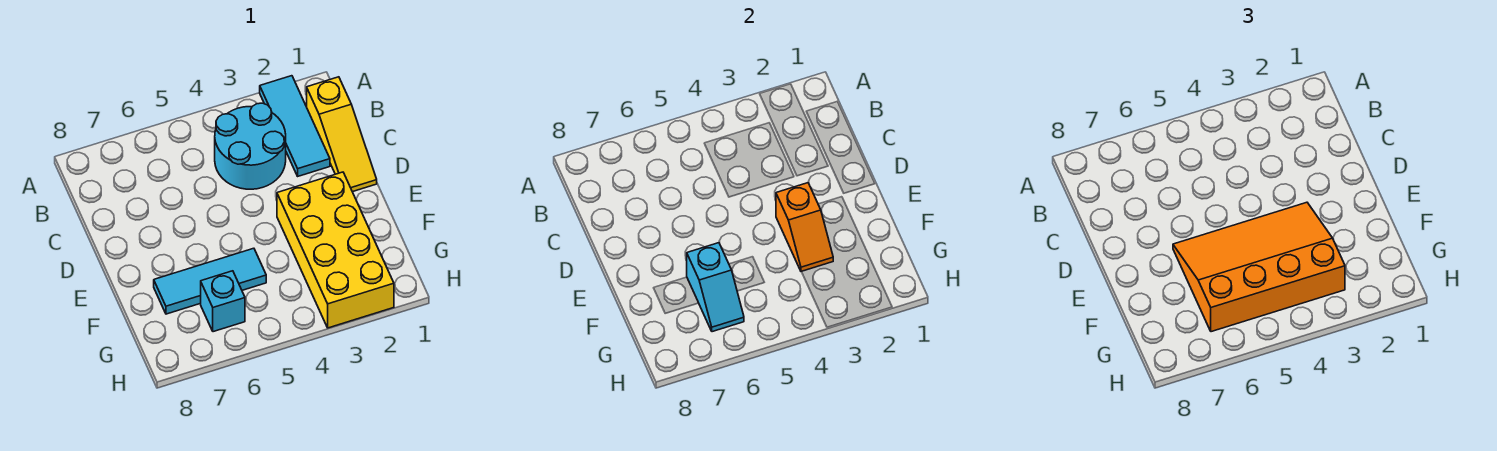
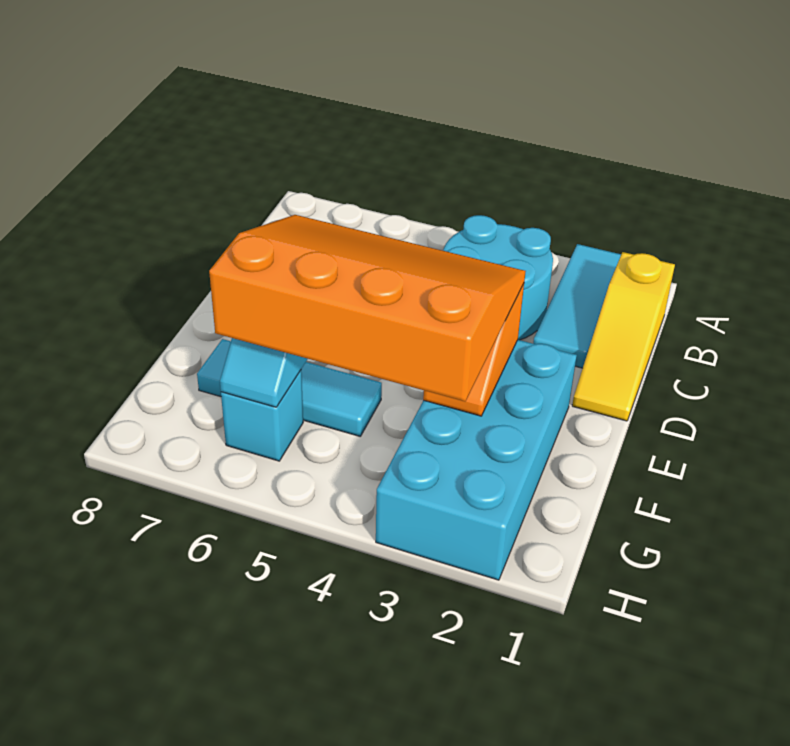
yellow brick E2:H3 level 1 -> cyan brick E2:H3 level 1

